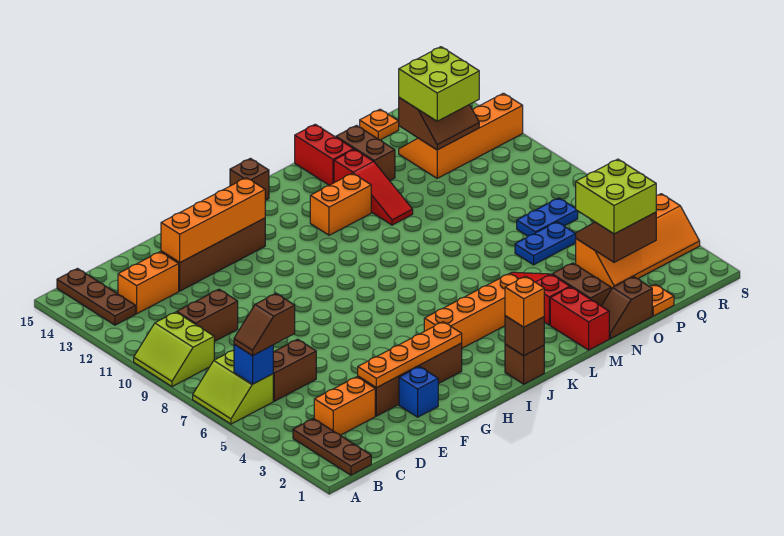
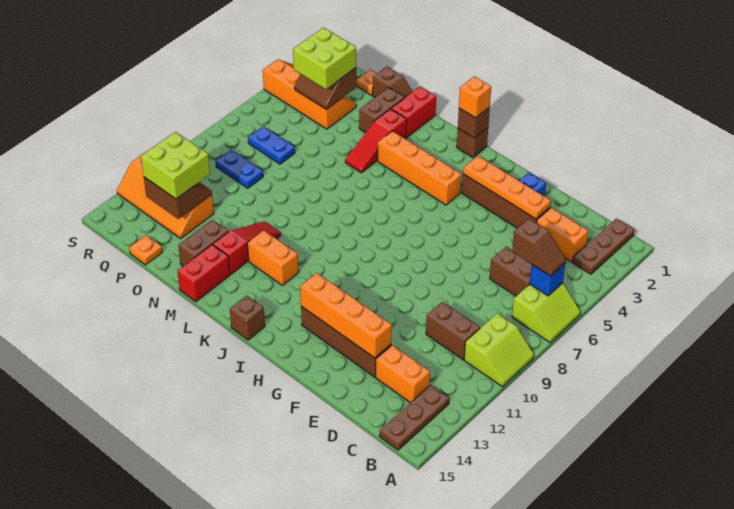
blue plate O6:P6 level 1 -> blue plate P9:Q9 level 1

